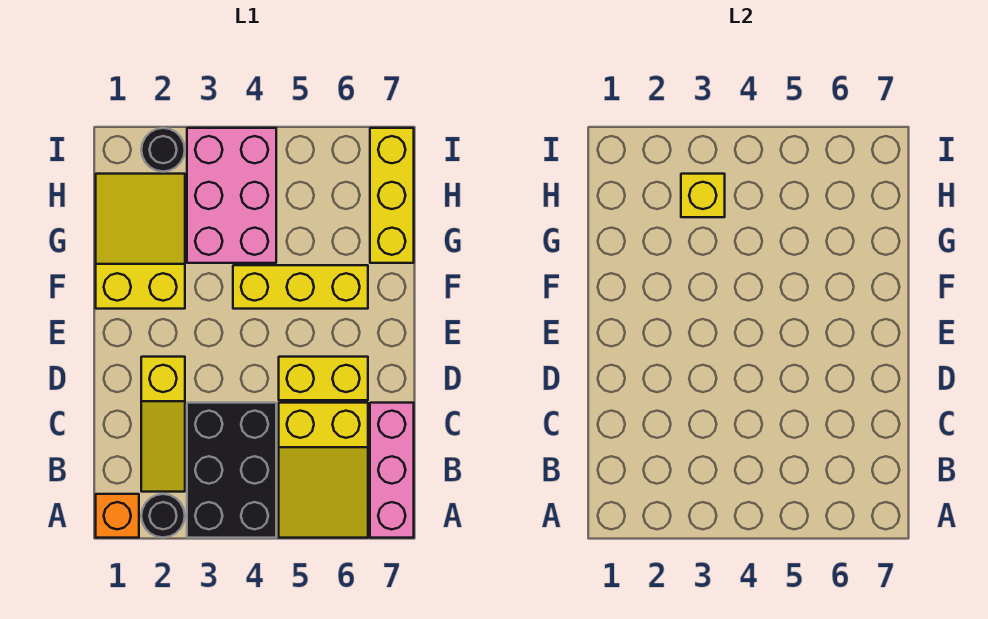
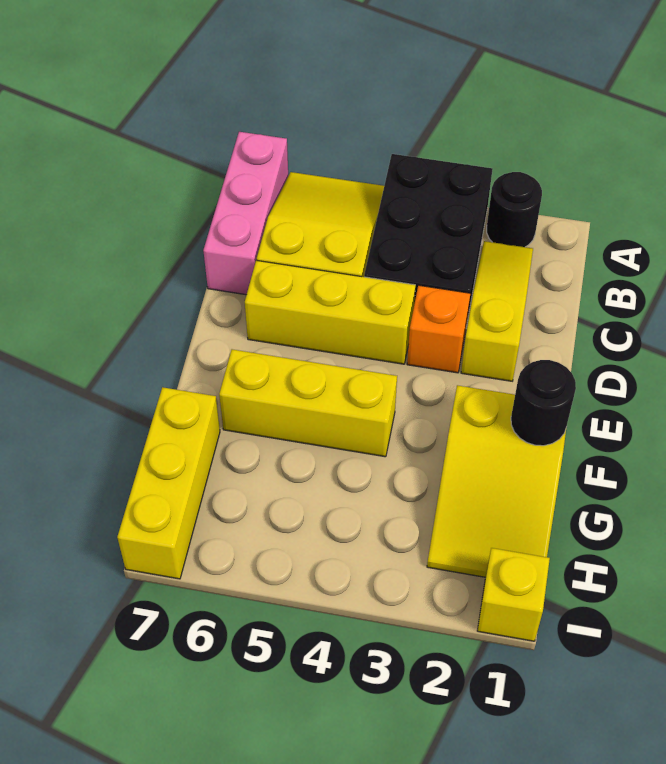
orange brick A1 level 1 -> orange brick D3 level 1
yellow brick D5:D6 level 1 -> yellow brick D4:D6 level 1
pink brick G3:I4 level 1 -> none
yellow brick H3 level 2 -> yellow brick I1 level 1
black round brick I2 level 1 -> black round brick F1 level 2

